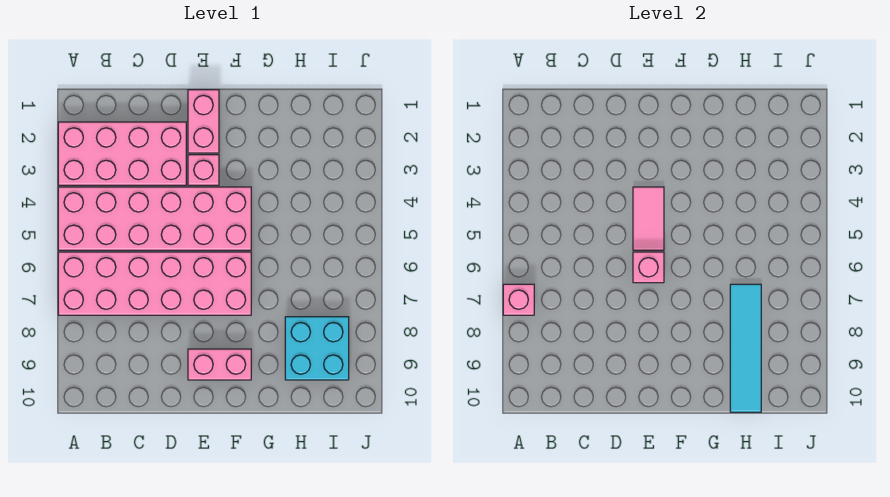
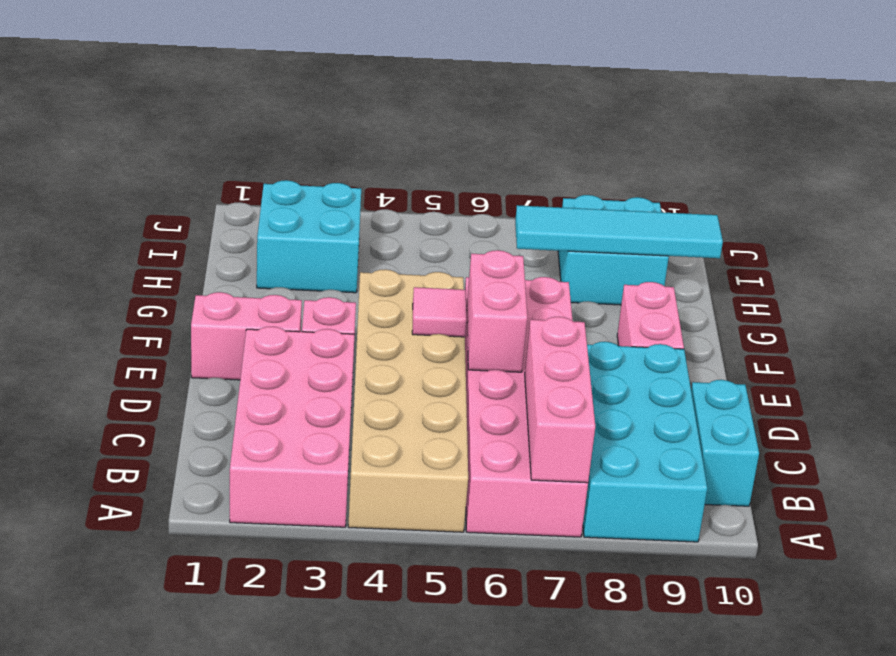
pink brick A4:F5 level 1 -> tan brick A4:F5 level 1
pink brick A7 level 2 -> pink brick A7:C7 level 2
none -> cyan brick A8:D9 level 1
none -> cyan brick B10:C10 level 1
pink tile E4:E5 level 2 -> pink tile E5 level 2
pink brick E6 level 2 -> pink brick D6:E6 level 2
none -> cyan brick H2:I3 level 1

